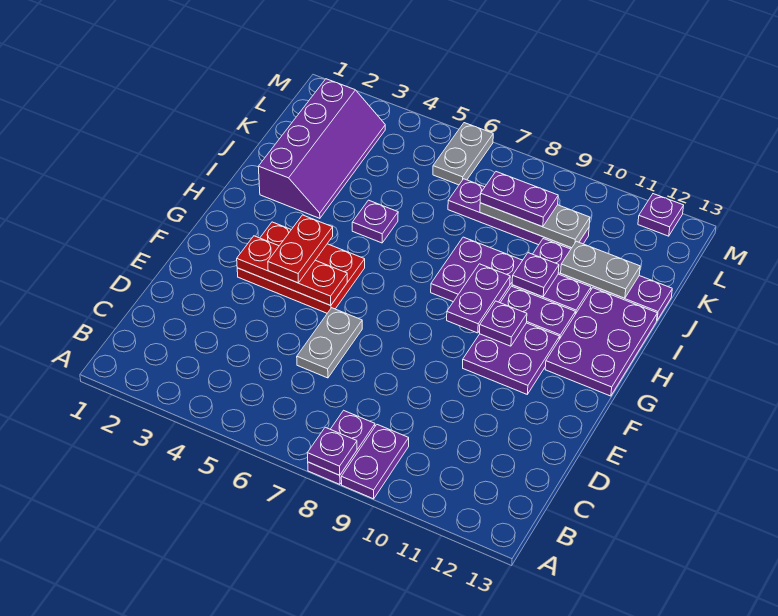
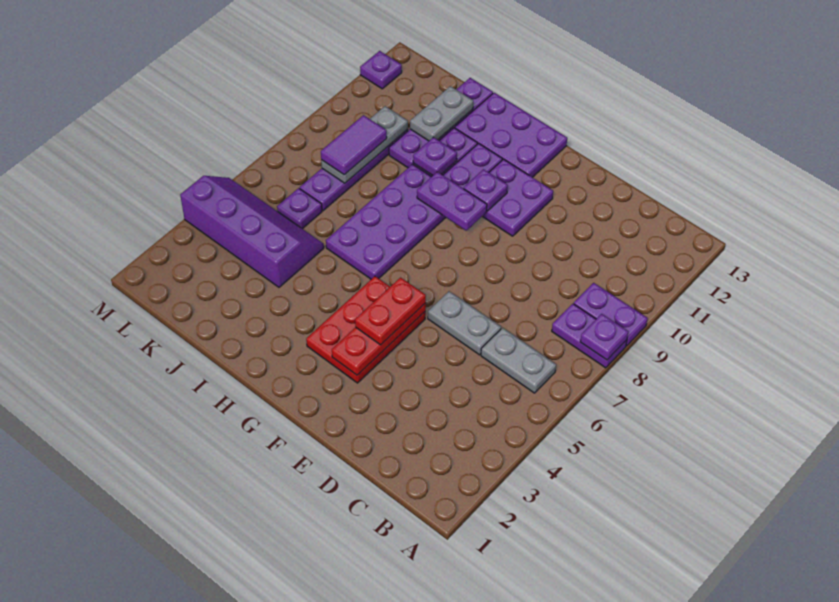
red plate F4:G4 level 3 -> red plate F4:F5 level 3
purple plate H8:I9 level 1 -> purple plate H6:I9 level 1
purple slope I2:L3 level 1 top 2 -> purple slope J4:M5 level 1 top 4
purple plate I5 level 1 -> purple plate K6 level 1
purple plate K8:K9 level 3 -> purple tile K8:K9 level 3
grey plate L6:M6 level 1 -> grey plate B6:C6 level 1

